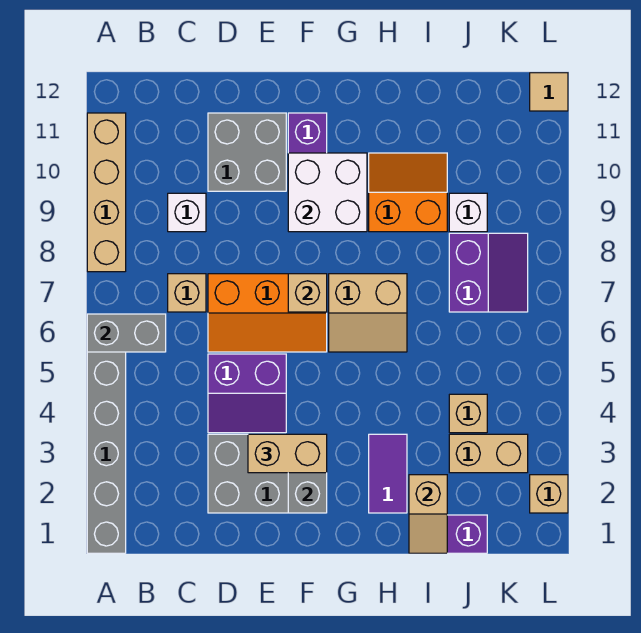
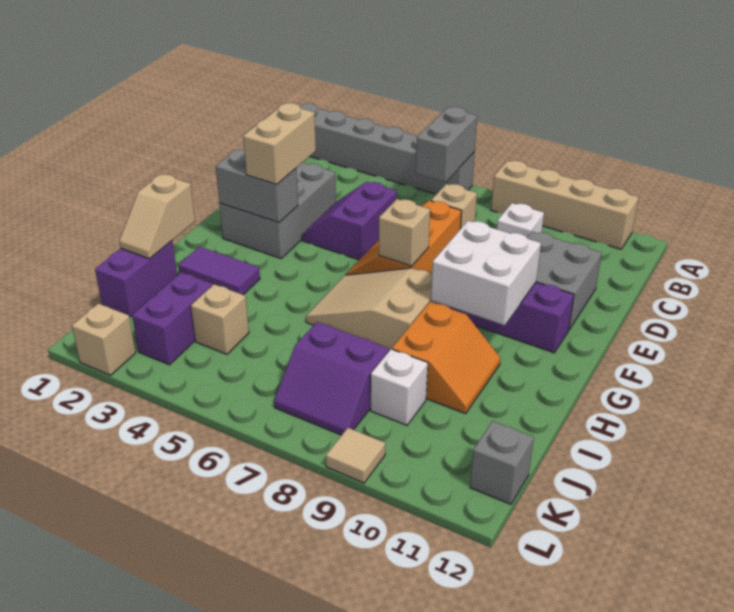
tan slope G6:H7 level 1 top 7 -> tan slope G6:H8 level 1 top 8
tan slope I1:I2 level 2 top 2 -> tan slope H1:I1 level 2 top H
tan brick J3:K3 level 1 -> purple brick J3:K3 level 1
none -> grey brick K12 level 1
tan tile L12 level 1 -> tan tile L9 level 1

